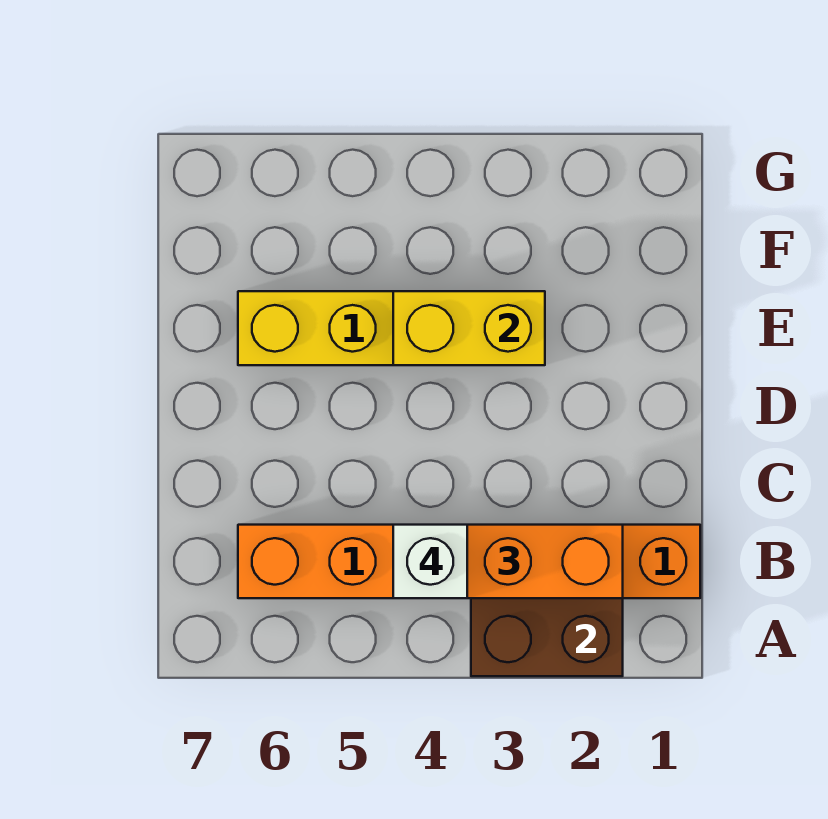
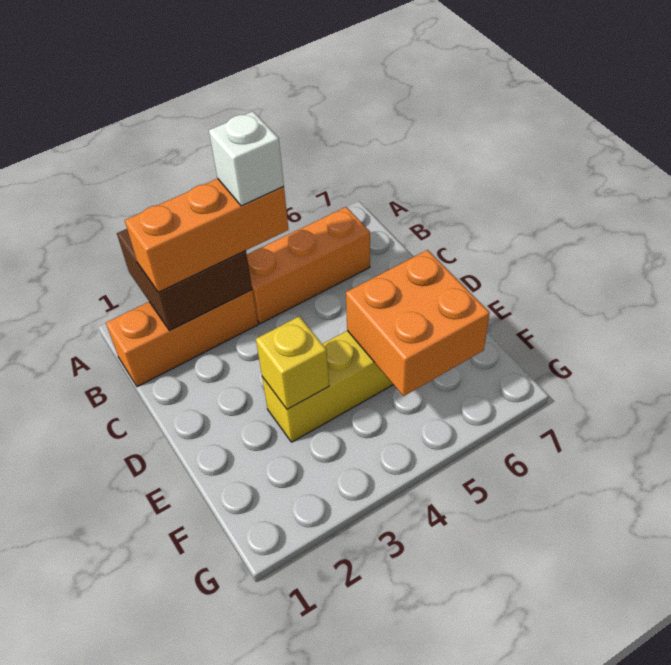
yellow brick E3:E4 level 2 -> yellow brick E3 level 2
none -> orange brick E5:F6 level 2

